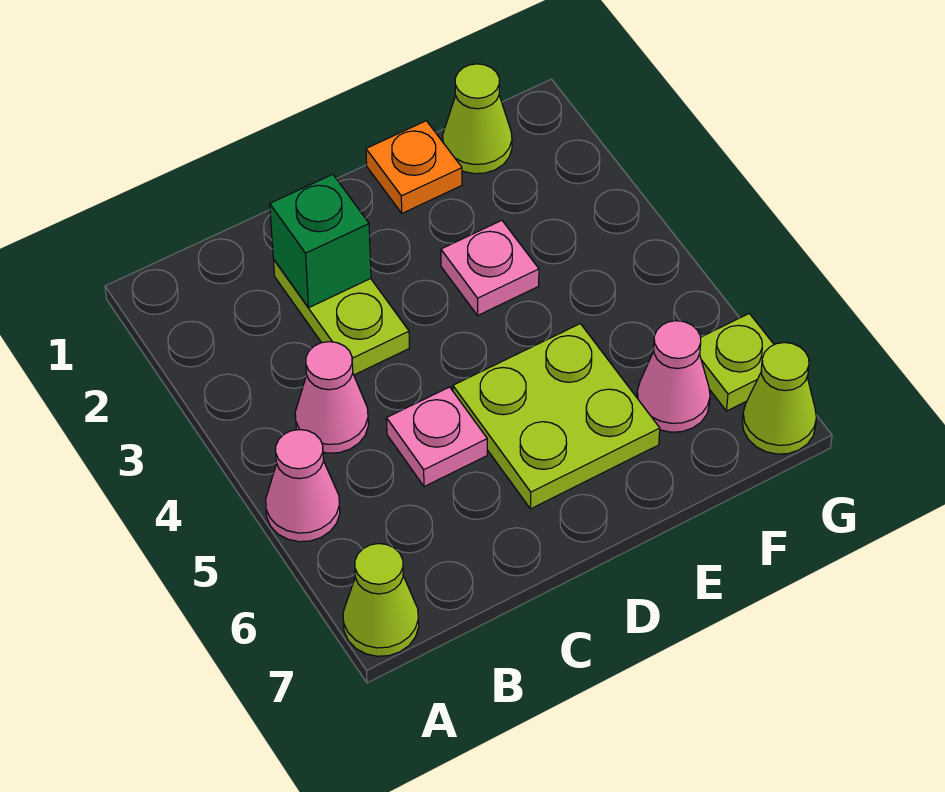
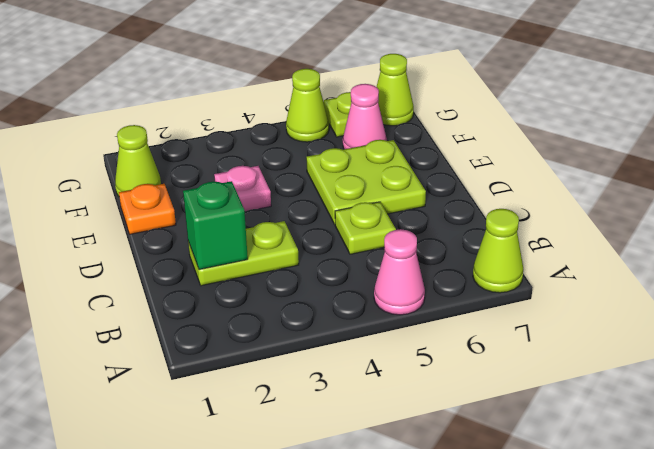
pink cone B4 level 1 -> none
pink plate C5 level 1 -> lime plate C5 level 1
none -> lime cone G5 level 1

